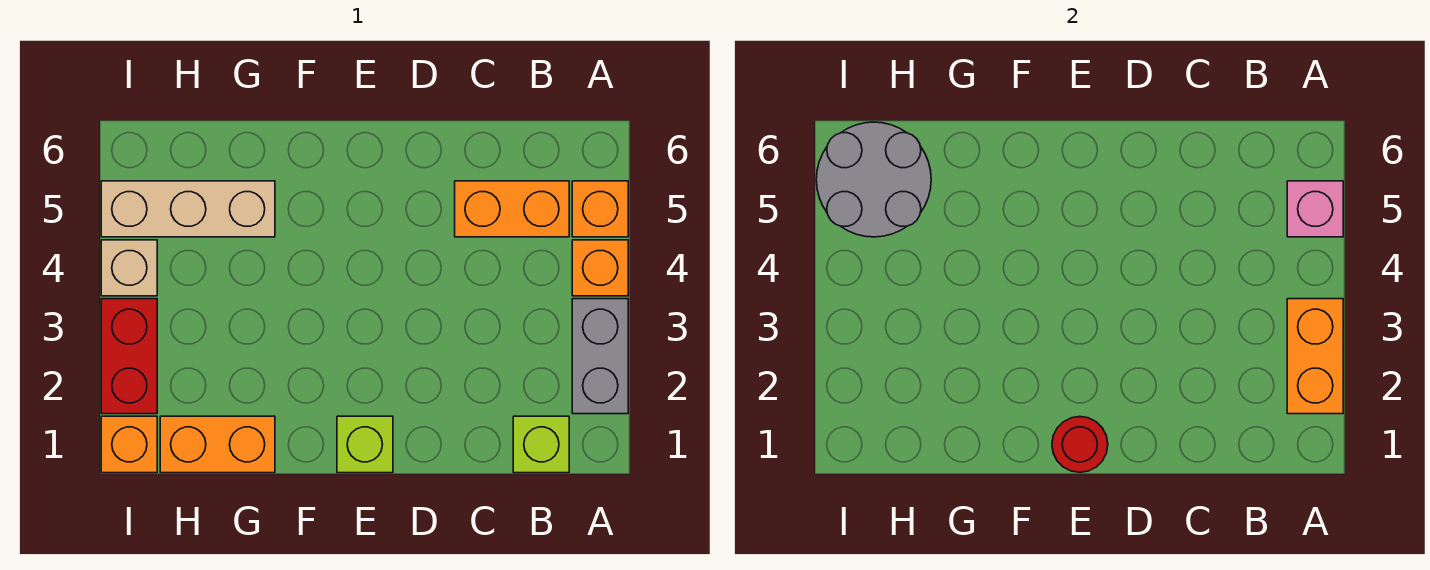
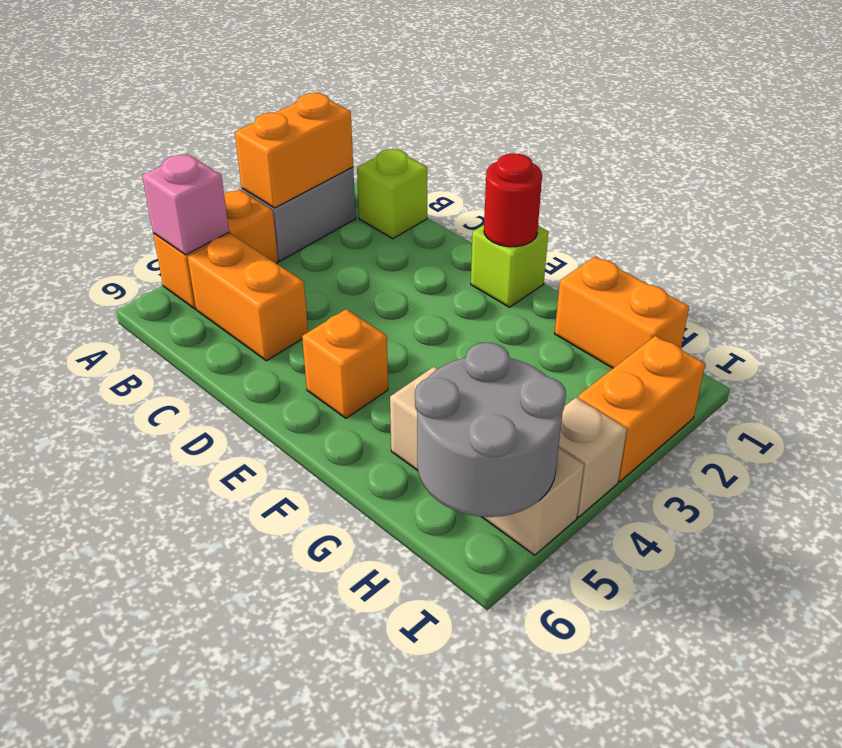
orange brick I1 level 1 -> orange brick E5 level 1
red brick I2:I3 level 1 -> orange brick I2:I3 level 1

